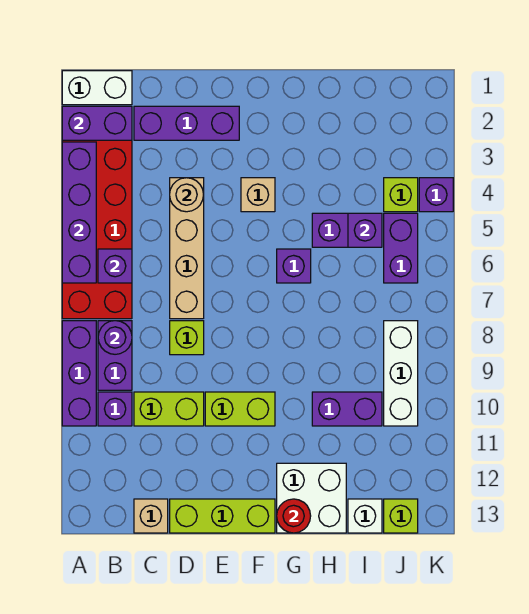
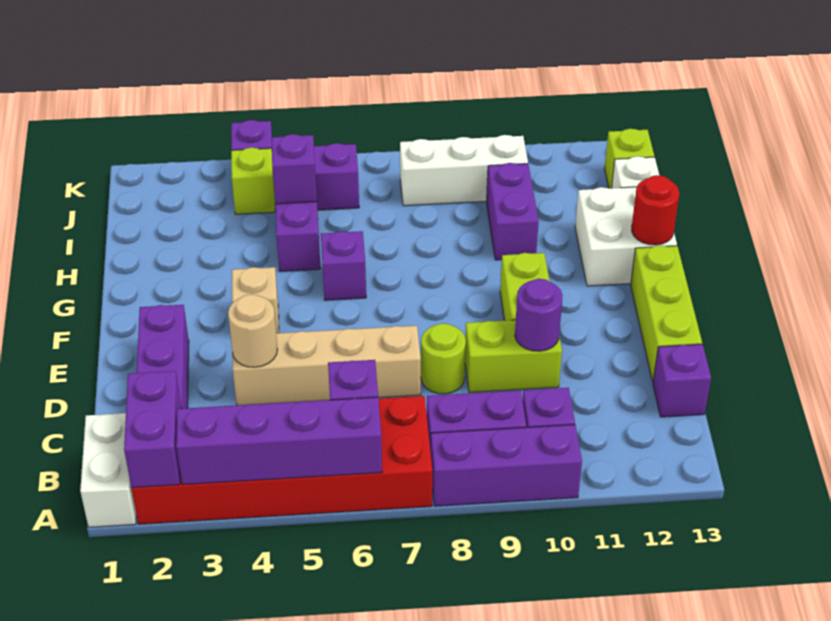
purple round brick B8 level 2 -> purple round brick D10 level 2
lime brick C10:D10 level 1 -> lime brick D9:D10 level 1
tan brick C13 level 1 -> purple brick C13 level 1
lime brick D8 level 1 -> lime round brick D8 level 1

